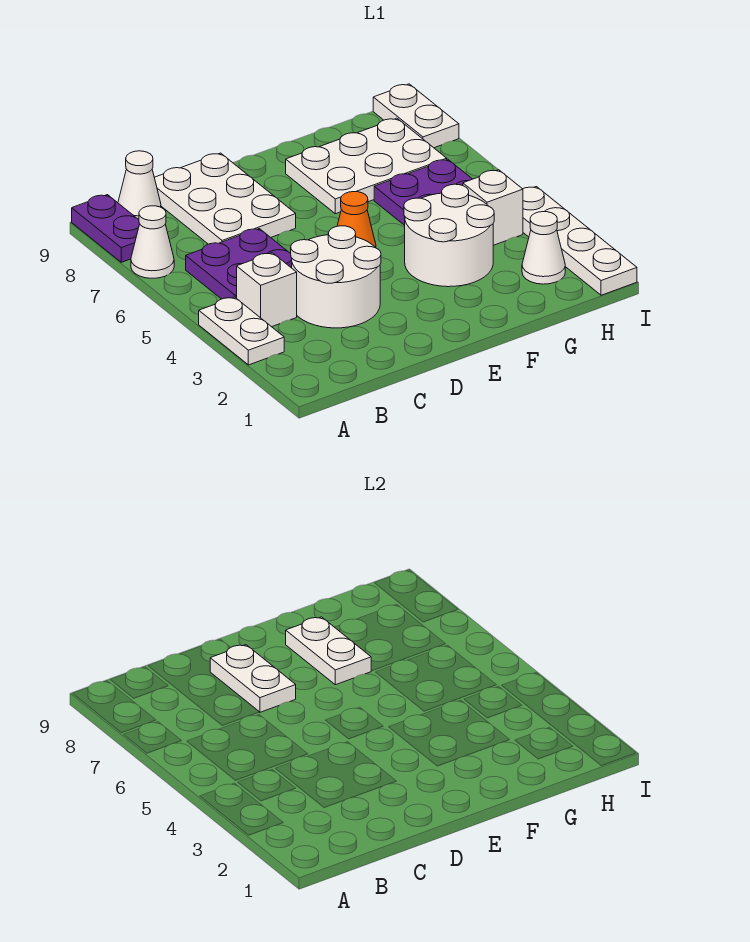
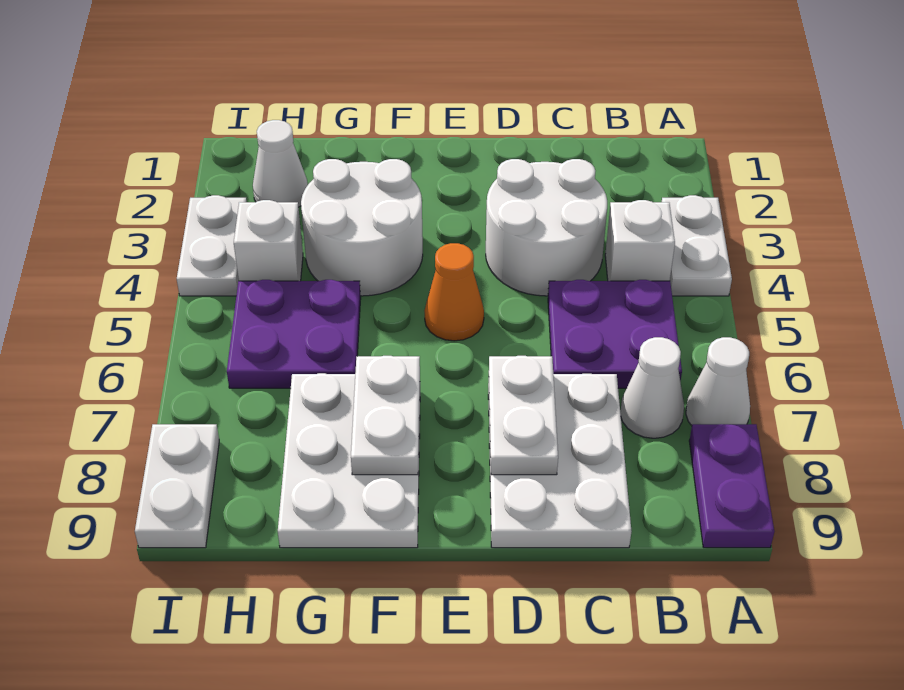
white cone B9 level 1 -> white cone B7 level 1
white plate F7:H8 level 1 -> white plate F7:G9 level 1
white plate I1:I4 level 1 -> white plate I3:I4 level 1

